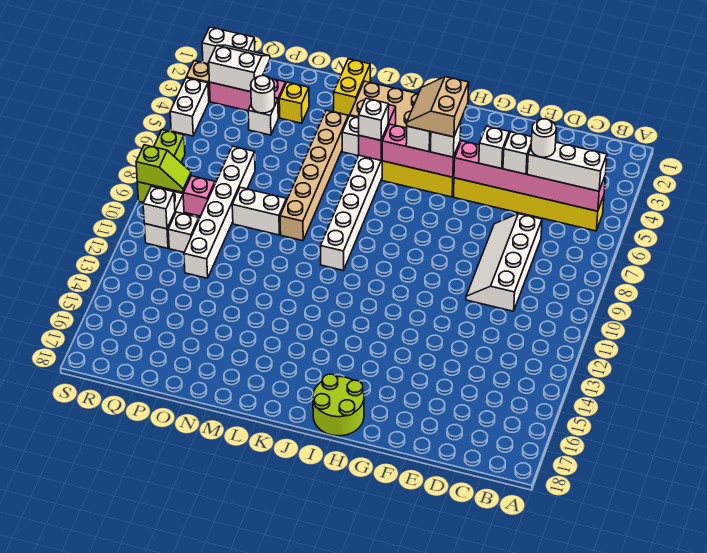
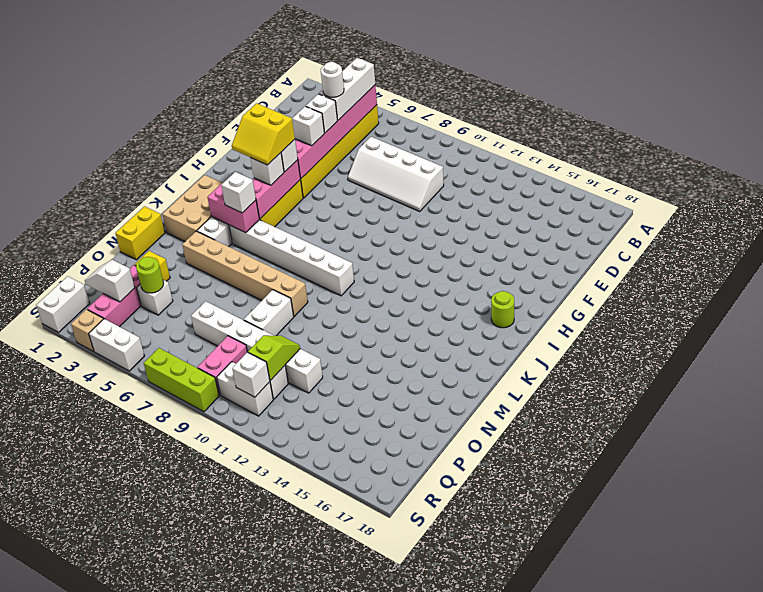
tan slope H4:I5 level 4 top H -> yellow slope H4:I5 level 4 top H
lime round brick H17:I18 level 1 -> lime round brick I17 level 1
yellow brick M1:M2 level 1 -> yellow brick M1:N1 level 1
white round brick P4 level 2 -> lime round brick P4 level 2
white slope Q2:R3 level 2 top 3 -> white slope Q2:Q3 level 2 top 3
lime slope R9:S9 level 2 top S -> lime slope P11:Q11 level 2 top Q

